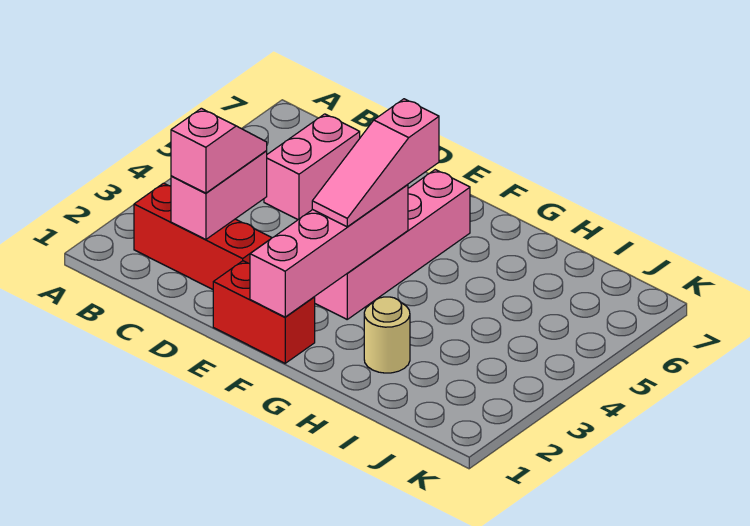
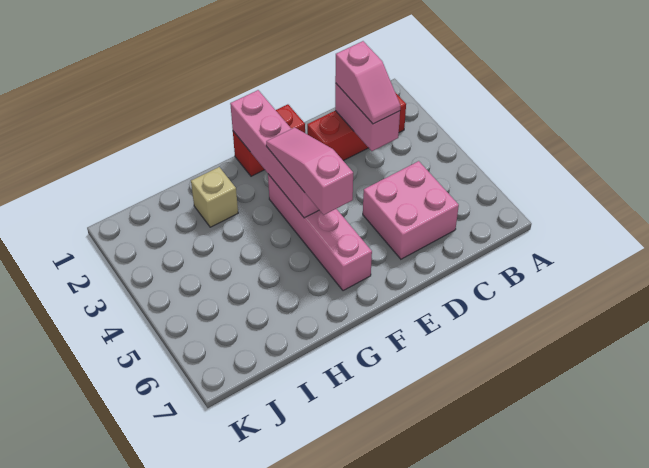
pink brick C5:C6 level 1 -> pink brick C5:D6 level 1
tan round brick H2 level 1 -> tan brick H2 level 1

